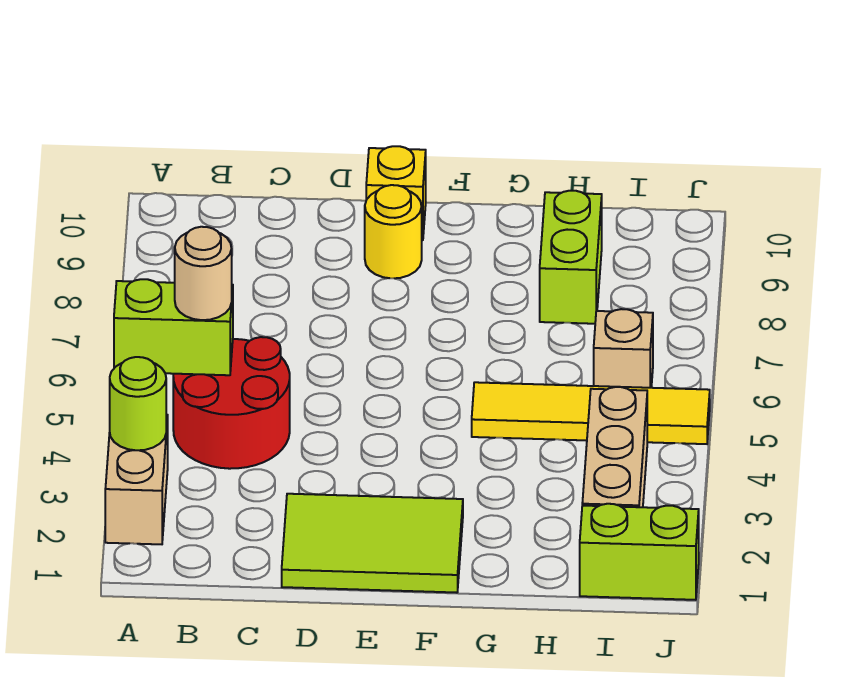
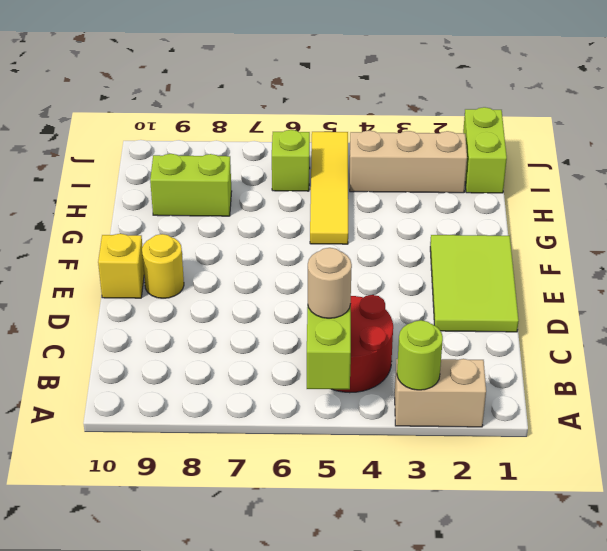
tan brick I6 level 1 -> lime brick I6 level 1

